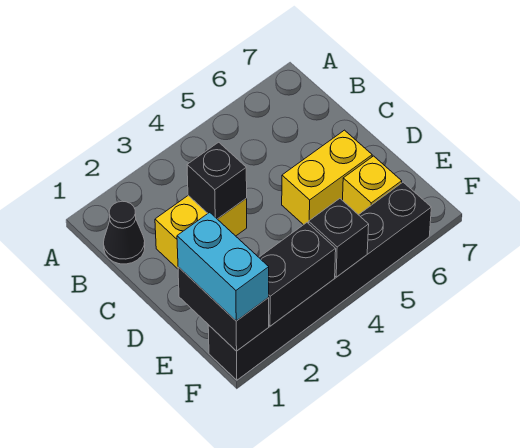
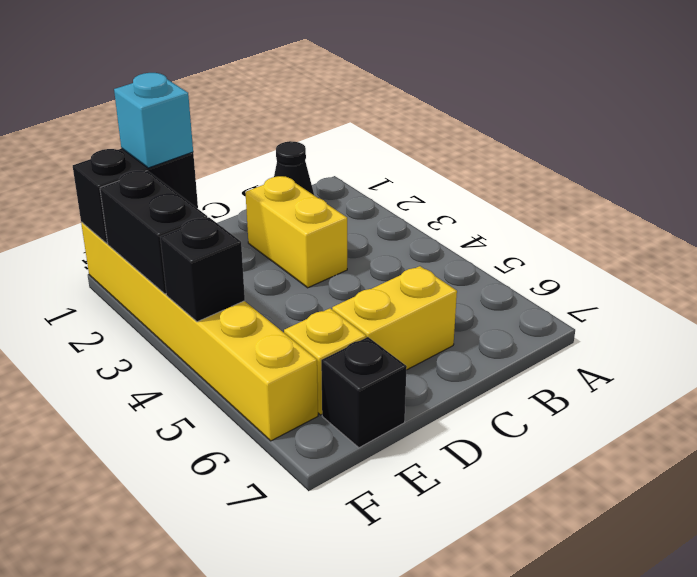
black brick C3 level 2 -> black brick E7 level 1
yellow brick D5:D6 level 1 -> yellow brick C6:D6 level 1
cyan brick E1:F1 level 3 -> cyan brick E1 level 3
black brick F1:F6 level 1 -> yellow brick F1:F6 level 1

